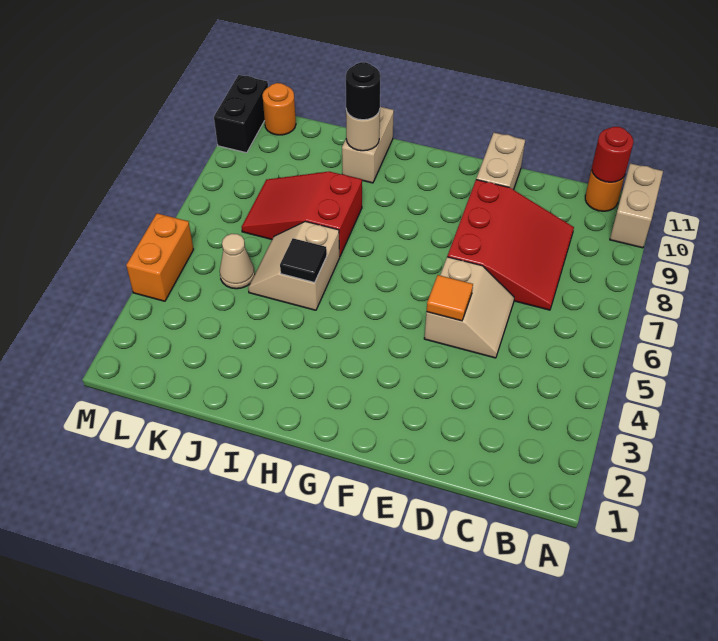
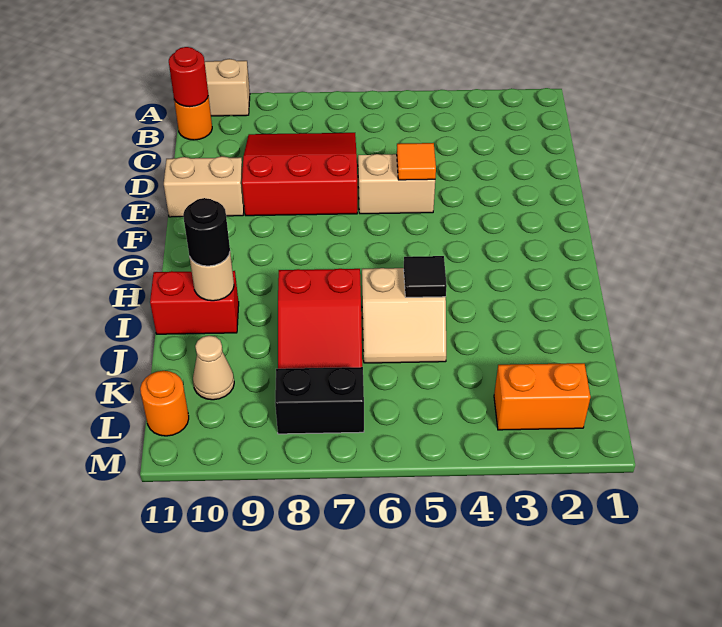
tan brick I10:I11 level 1 -> red brick I10:I11 level 1
tan cone K5 level 1 -> tan cone K10 level 1
orange brick M4:M5 level 1 -> orange brick L2:L3 level 1
black brick M10:M11 level 1 -> black brick L7:L8 level 1

